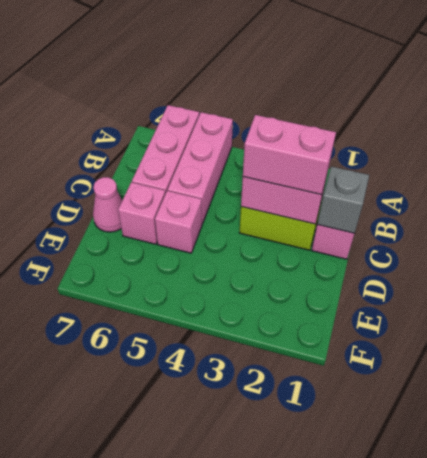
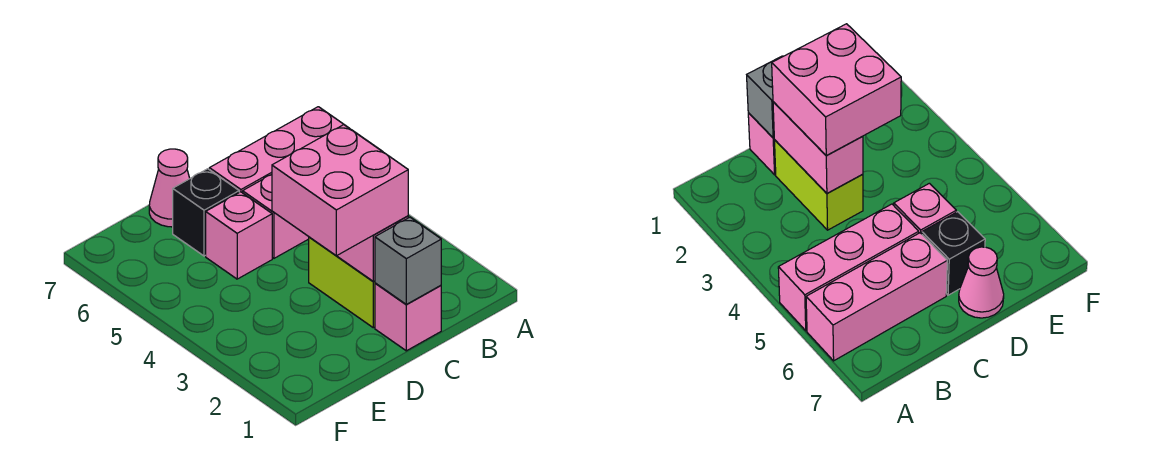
pink brick C2:C3 level 3 -> pink brick C2:D3 level 3
pink brick D6 level 1 -> black brick D6 level 1

